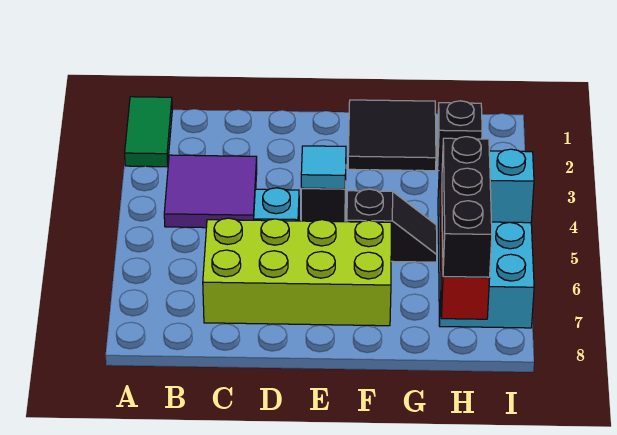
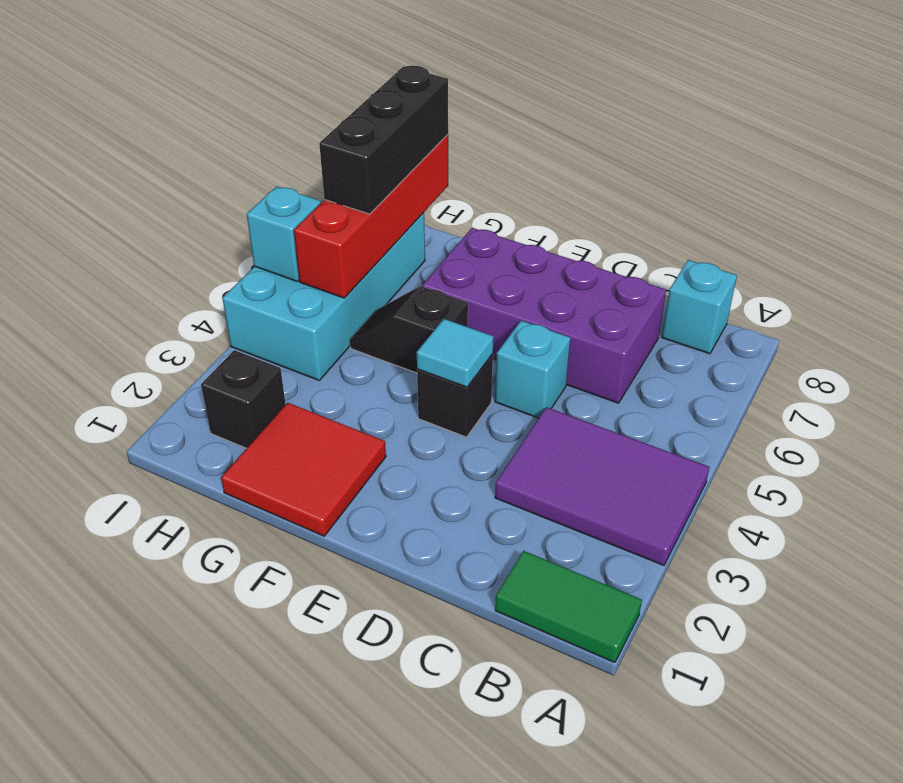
green tile A1:A2 level 1 -> green tile A1:B1 level 1
purple tile B3:C4 level 1 -> purple tile A3:C4 level 1
none -> cyan brick B8 level 1
lime brick C6:F7 level 1 -> purple brick C6:F7 level 1
black tile F1:G2 level 1 -> red tile F1:G2 level 1

